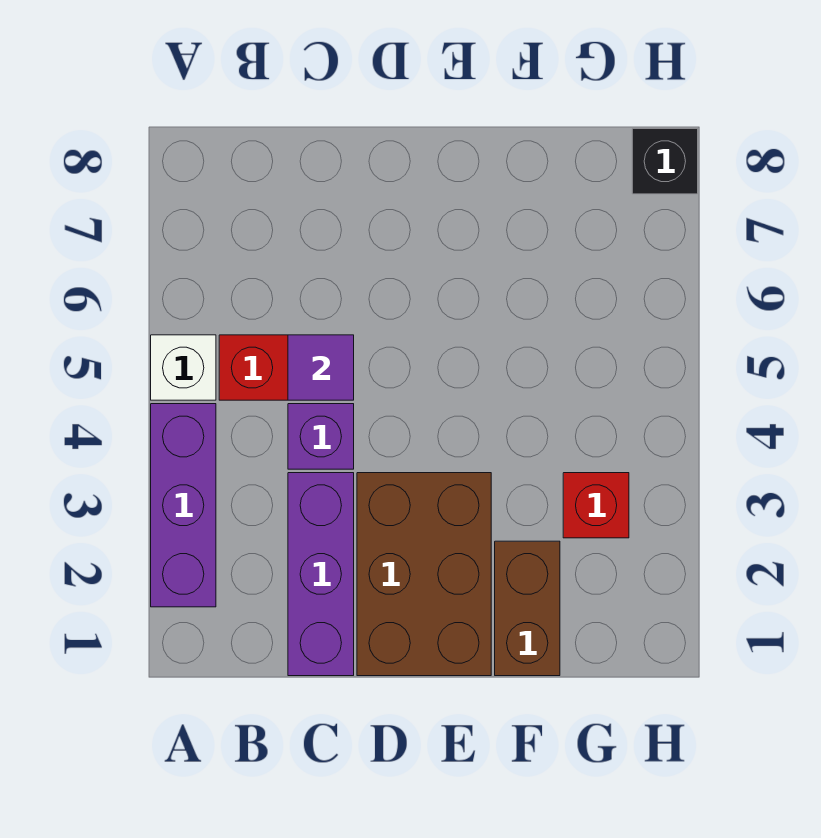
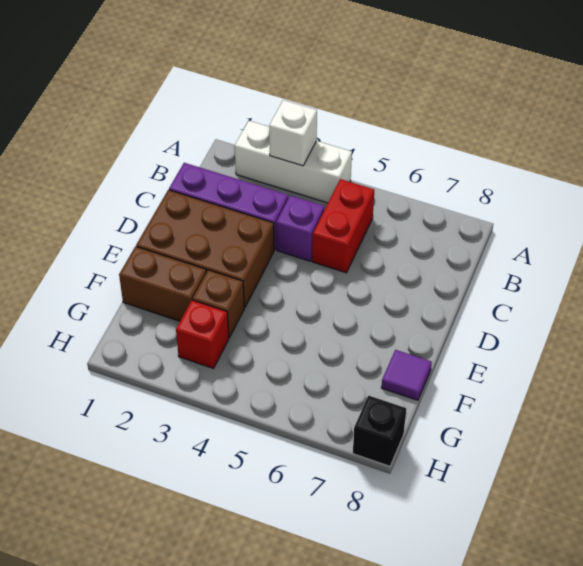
purple brick A2:A4 level 1 -> white brick A2:A4 level 1
white brick A5 level 1 -> white brick A3 level 2
purple tile C5 level 2 -> purple tile F8 level 1
none -> brown brick F3 level 1

